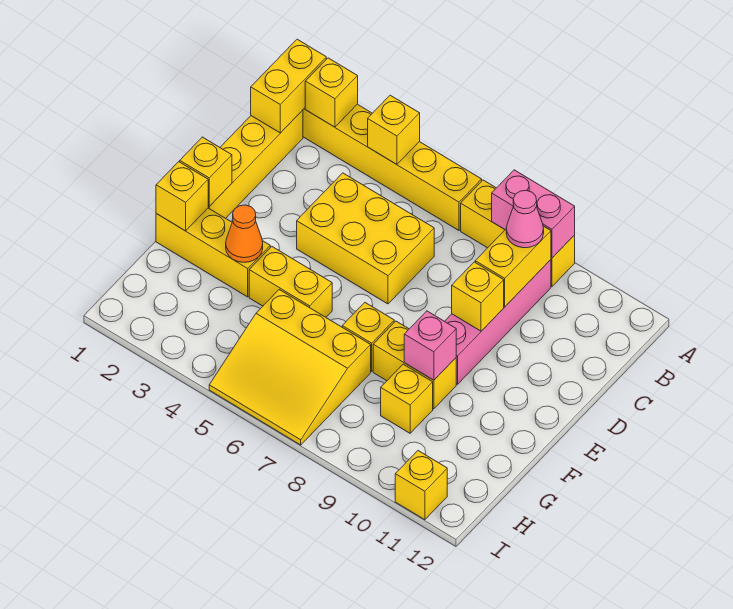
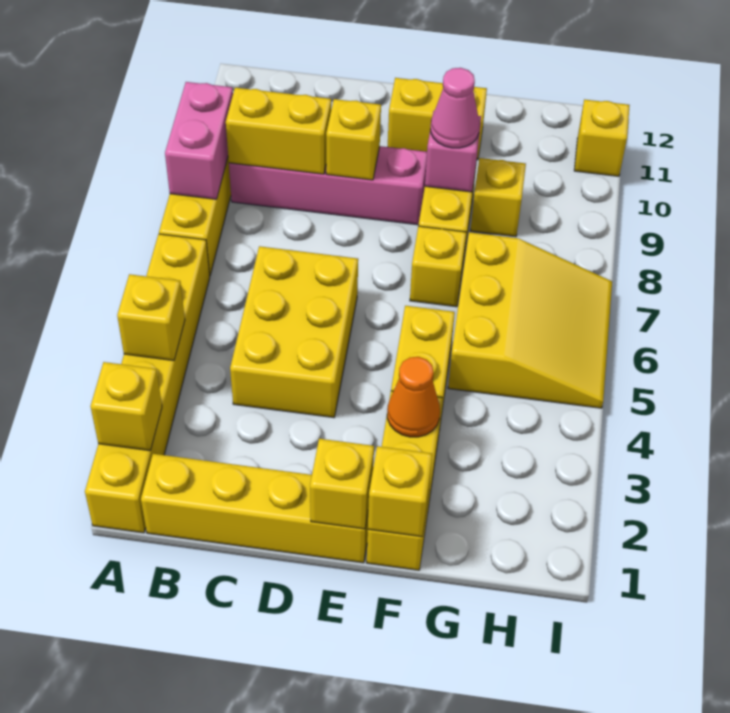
yellow brick A1:B1 level 2 -> yellow brick E11:F11 level 1
pink cone B9 level 3 -> pink cone F9 level 3

